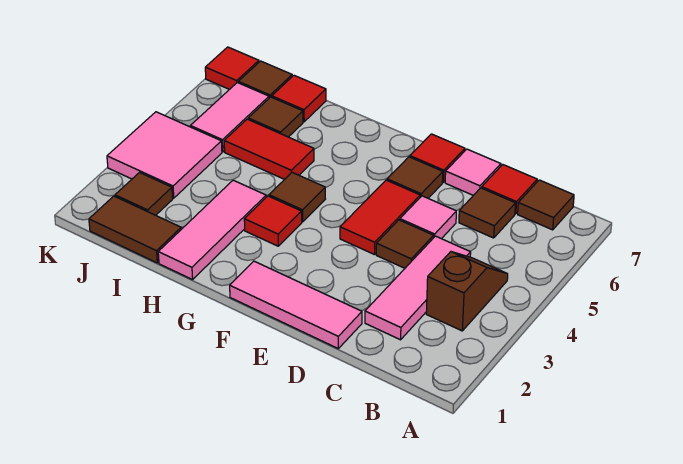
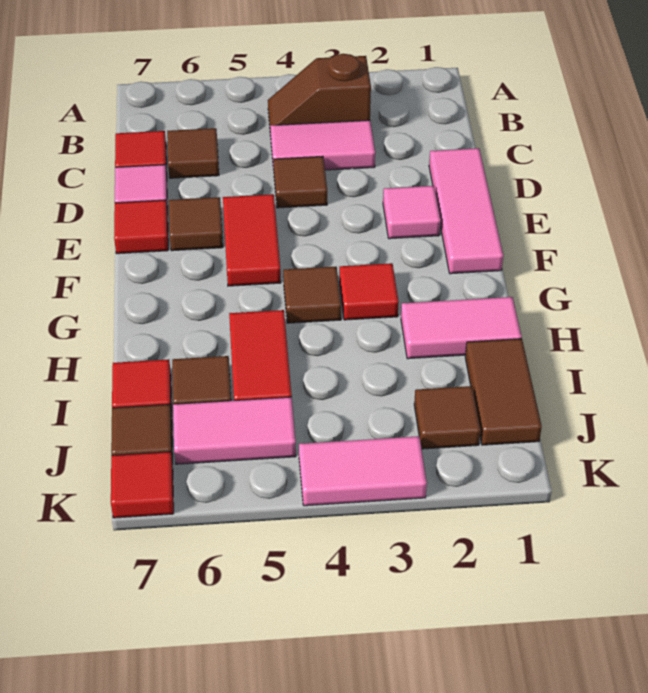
brown tile B7 level 1 -> none
pink tile C2:C4 level 1 -> pink tile C3:C4 level 1
pink tile D5 level 1 -> pink tile E2 level 1
red tile E4:E5 level 1 -> red tile E5:F5 level 1
pink tile H1:H3 level 1 -> pink tile H1:H2 level 1
pink tile J3:K4 level 1 -> pink tile K3:K4 level 1

